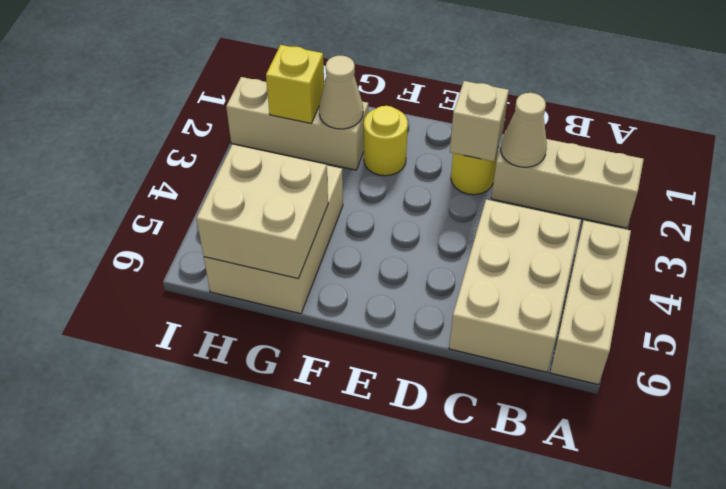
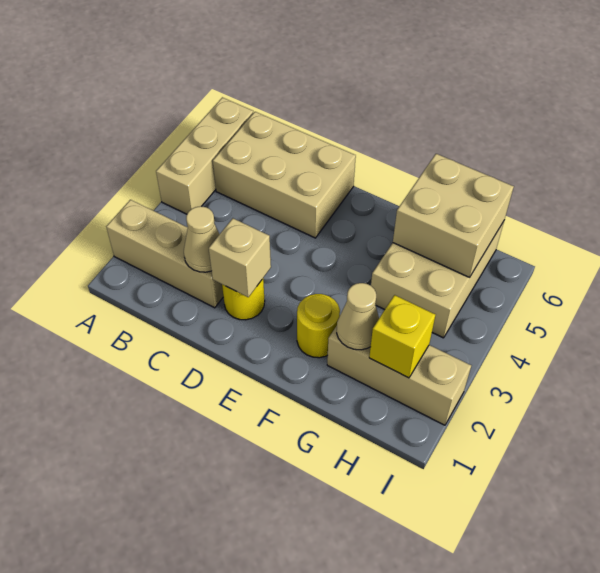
tan brick B4:C6 level 1 -> tan brick B5:D6 level 1

